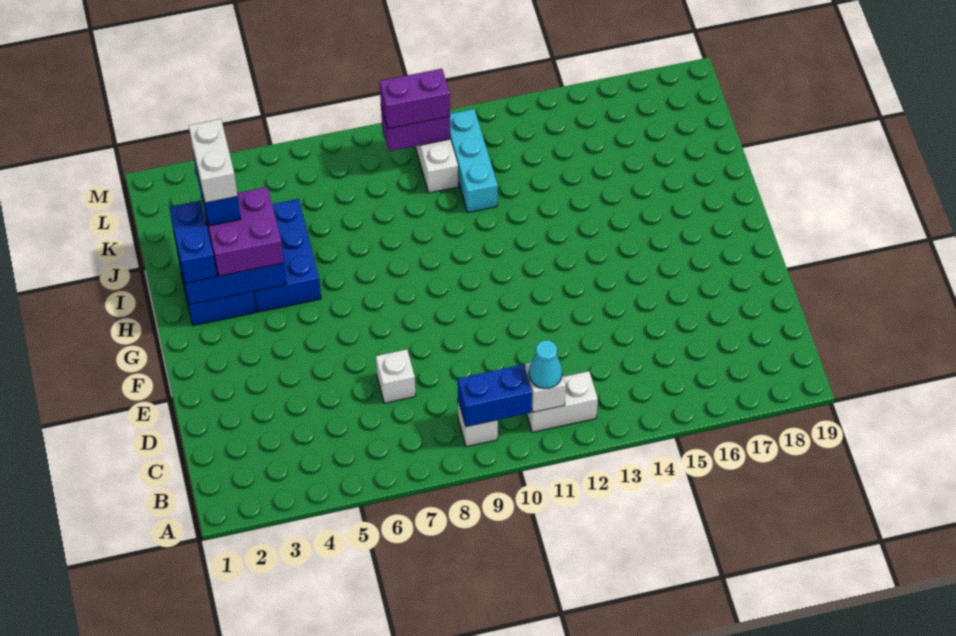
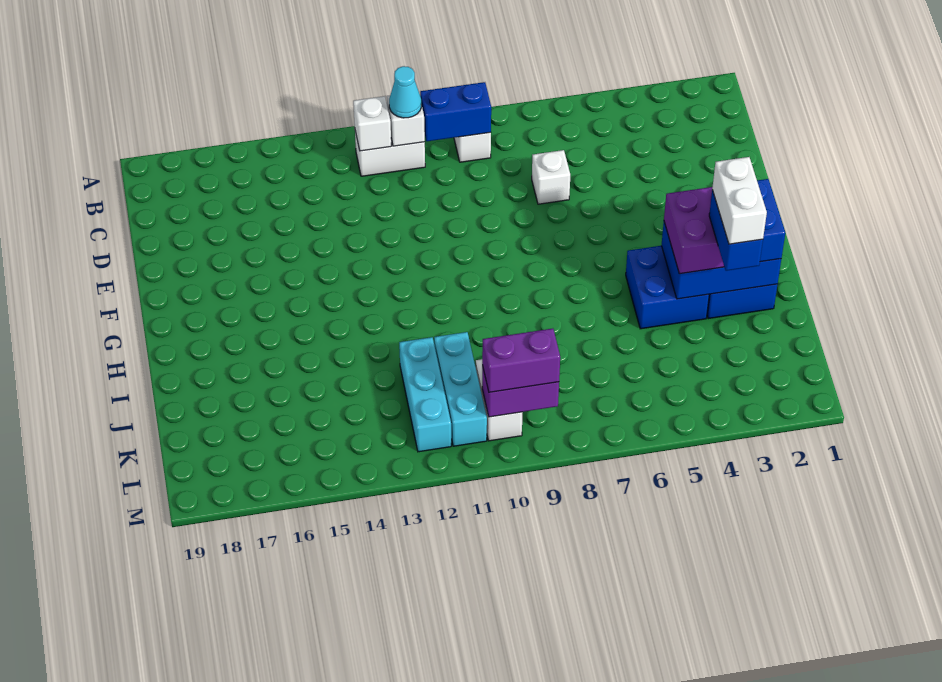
none -> white brick B12 level 2
blue brick H4:J5 level 1 -> blue brick H4:I5 level 1
none -> cyan brick J12:L12 level 1

